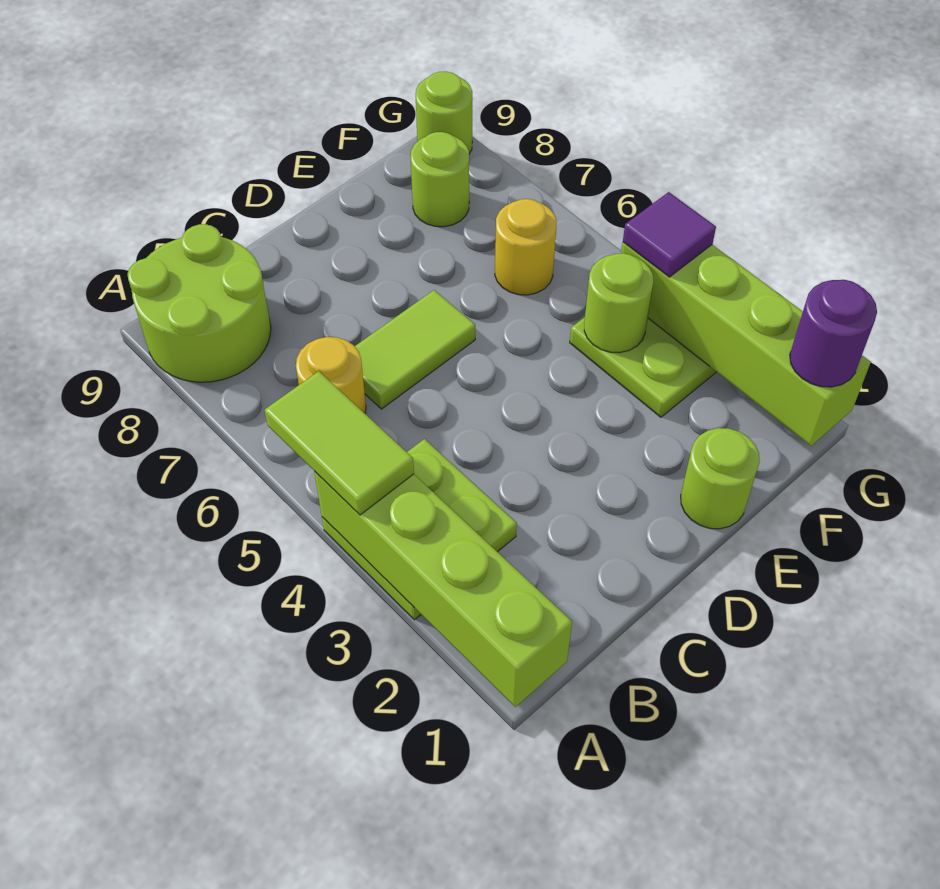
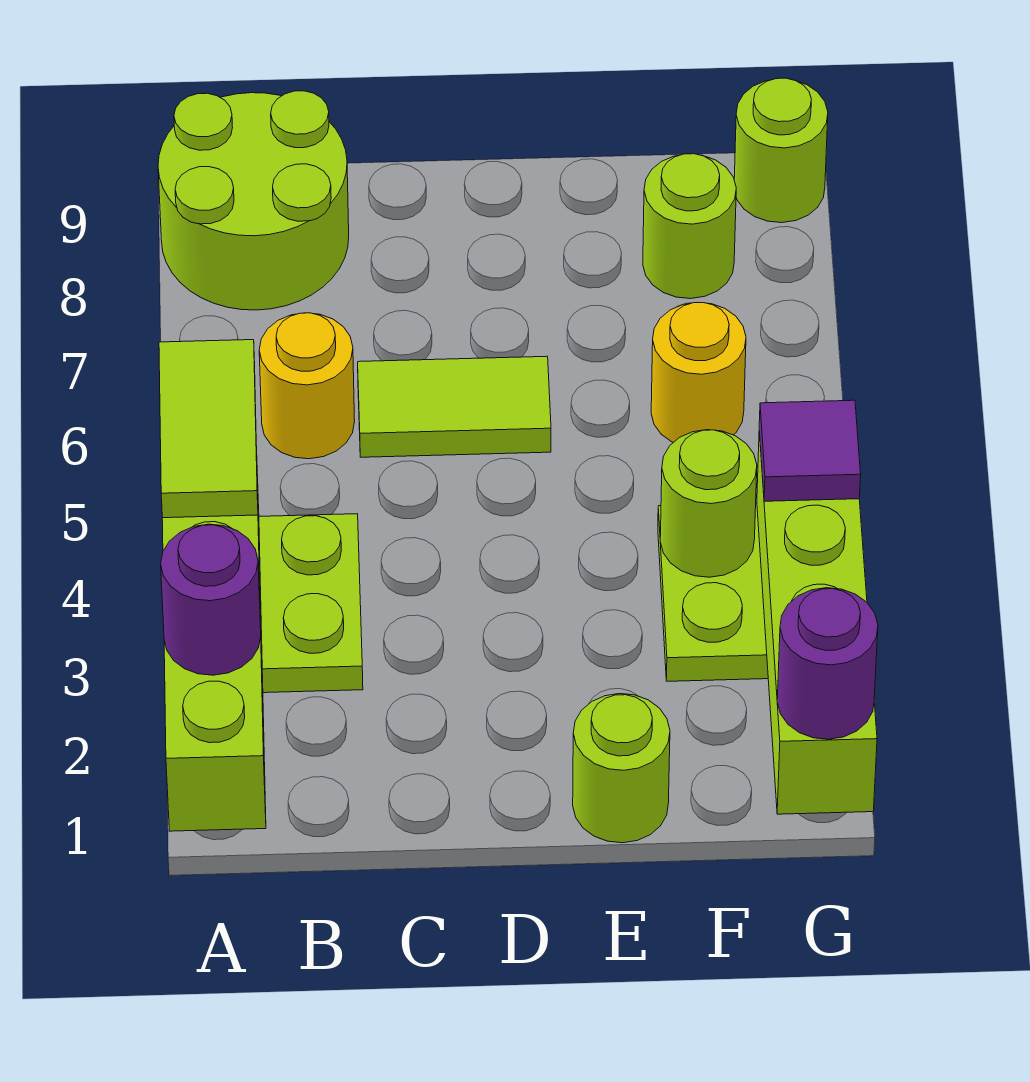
none -> purple round brick A2 level 3

